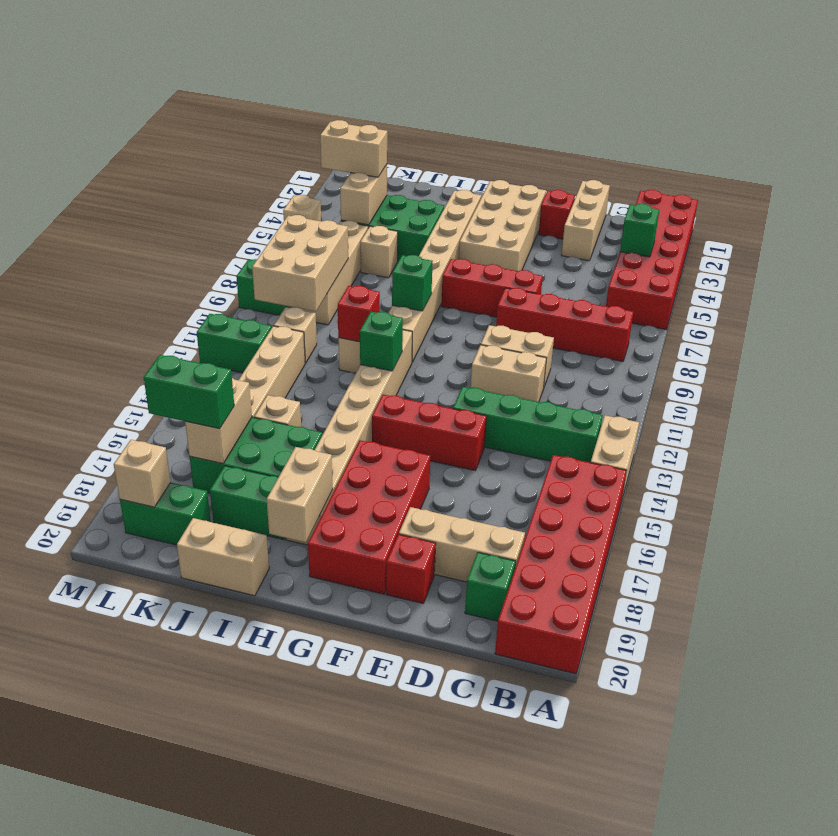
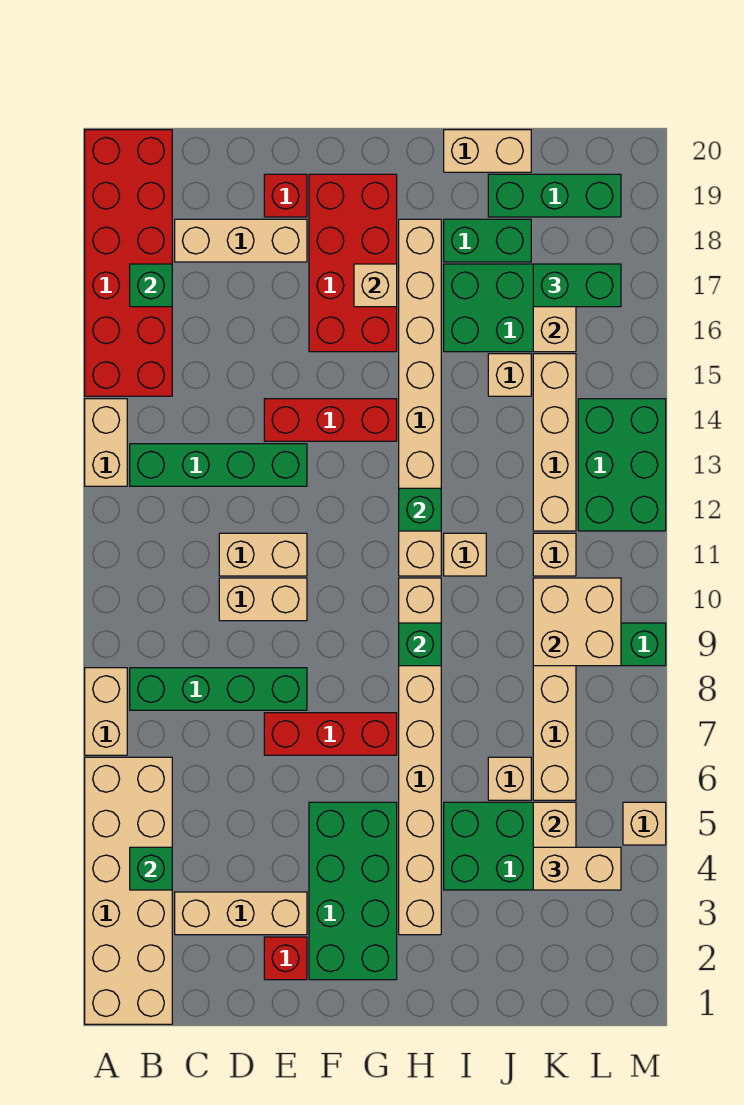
red brick A1:B6 level 1 -> tan brick A1:B6 level 1
red brick B8:E8 level 1 -> green brick B8:E8 level 1
green brick C19 level 1 -> green brick B17 level 2
tan brick D1:D3 level 1 -> tan brick C3:E3 level 1
tan brick F2:G5 level 1 -> green brick F2:G5 level 1
tan brick H18:H19 level 2 -> tan brick A7:A8 level 1
red brick I11 level 2 -> none
tan brick K8:L10 level 2 -> tan brick K9:L10 level 2
green brick K19:L19 level 1 -> green brick J19:L19 level 1
green brick L12:M12 level 1 -> green brick L12:M14 level 1
tan brick L19 level 2 -> tan brick G17 level 2

